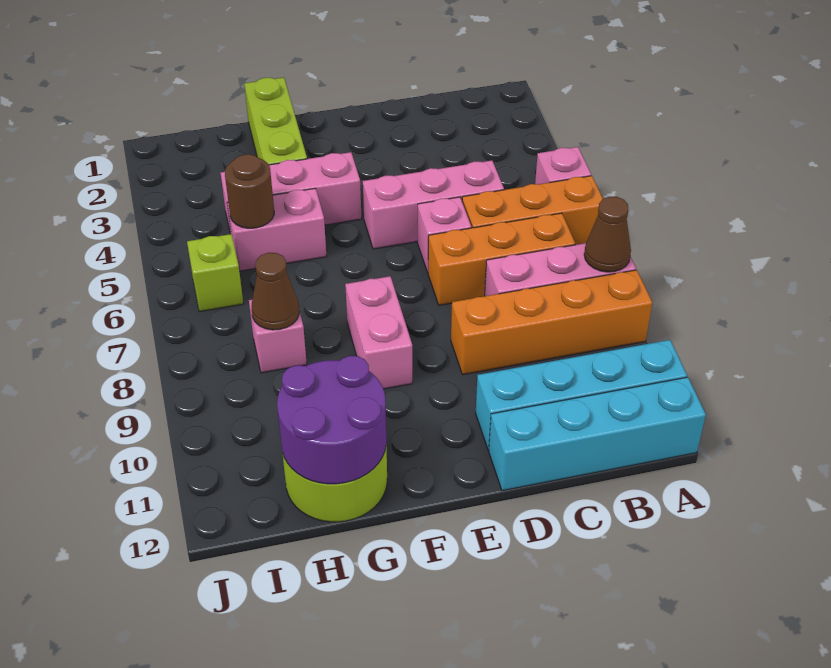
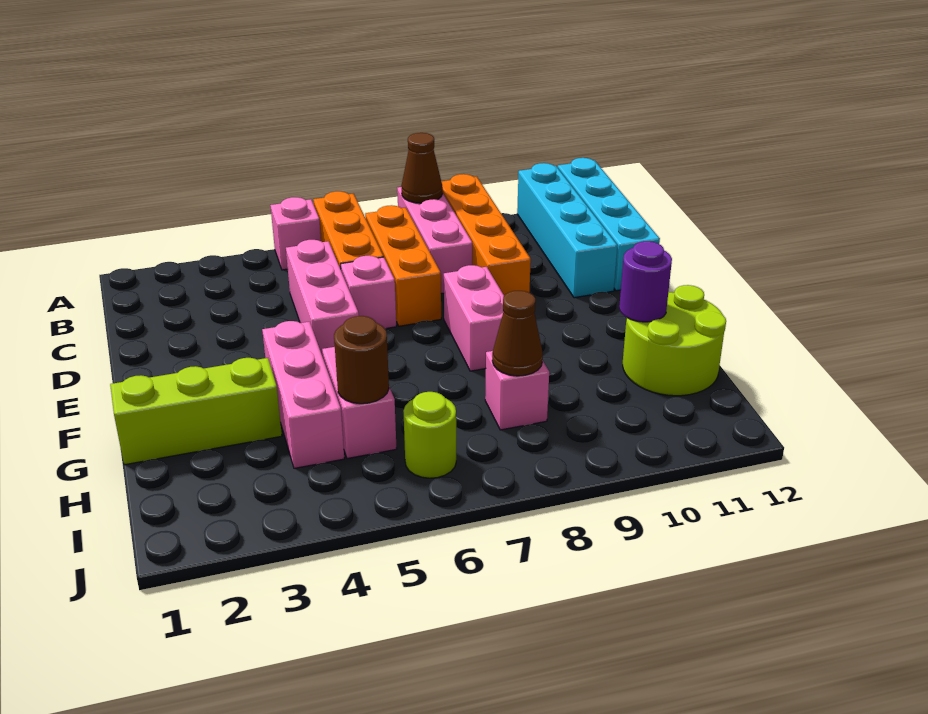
pink brick F8:F9 level 1 -> pink brick E8:F8 level 1
purple round brick G11:H12 level 2 -> purple round brick G11 level 2
lime brick I6 level 1 -> lime round brick I6 level 1

